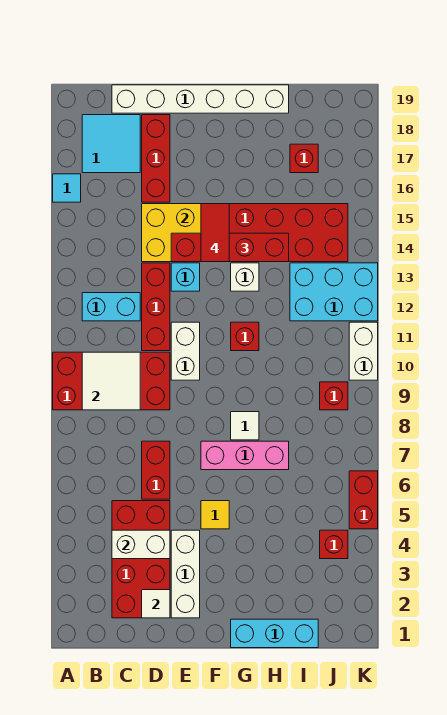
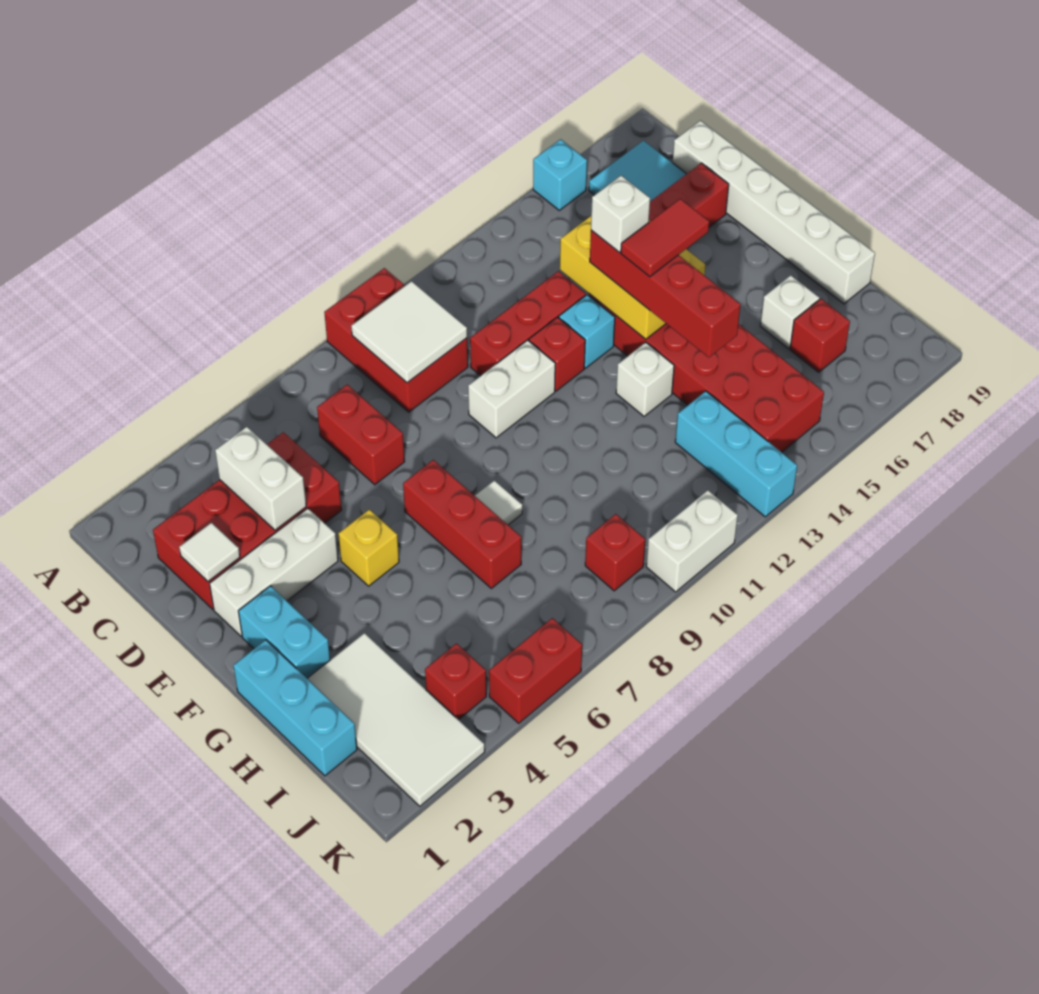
red brick A9:D10 level 1 -> red brick A9:C10 level 1
cyan tile A16 level 1 -> cyan brick A16 level 1
cyan brick B12:C12 level 1 -> cyan brick F2:G2 level 1
red brick D6:D7 level 1 -> red brick C7:D7 level 1
none -> white brick E14 level 4
yellow tile F5 level 1 -> yellow brick F5 level 1
pink brick F7:H7 level 1 -> red brick F7:H7 level 1
red brick G11 level 1 -> red brick E12 level 1
none -> white tile H2:K3 level 1
none -> white brick H17 level 1
cyan brick I12:K13 level 1 -> cyan brick I13:K13 level 1

